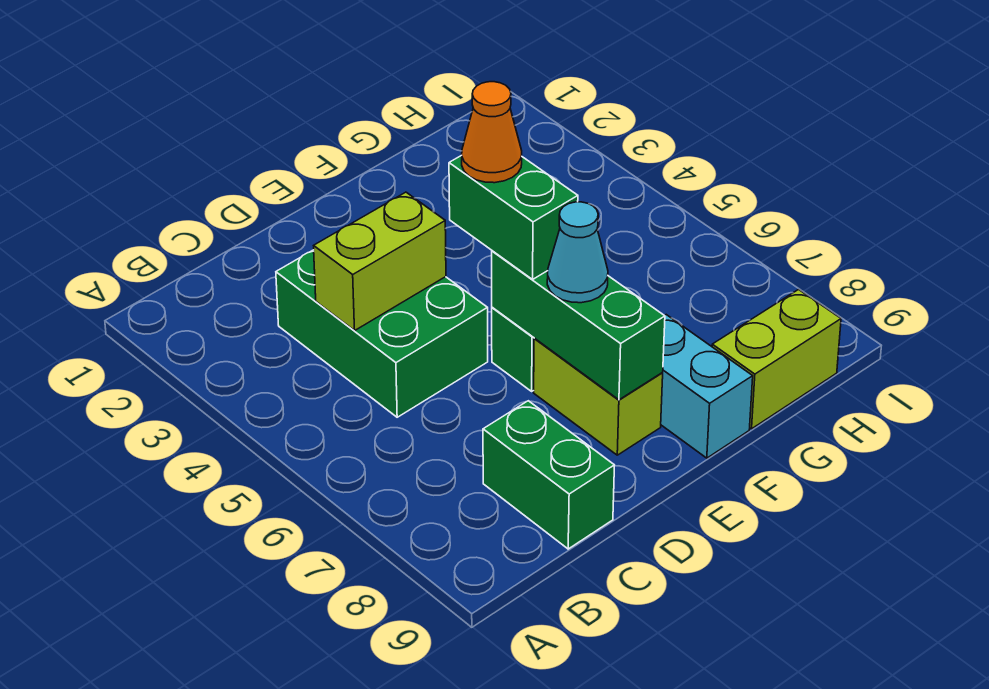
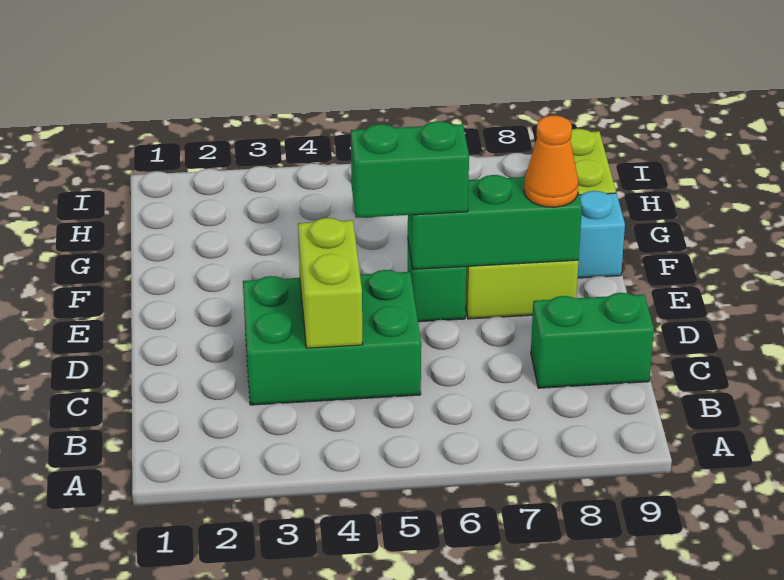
orange cone E5 level 4 -> orange cone E8 level 3
cyan cone E7 level 3 -> none

